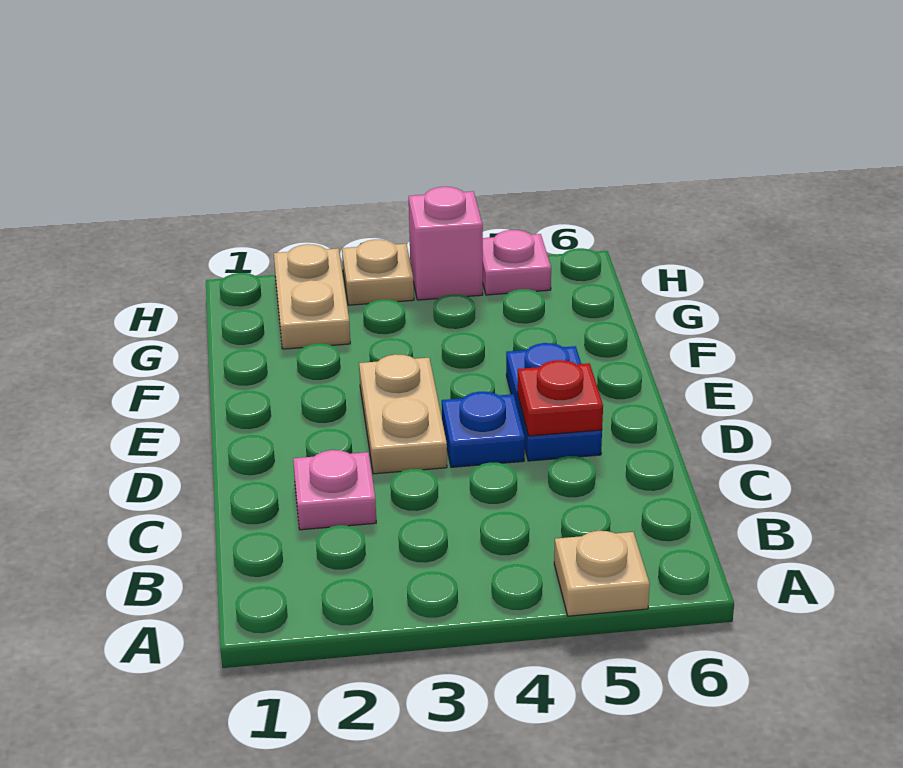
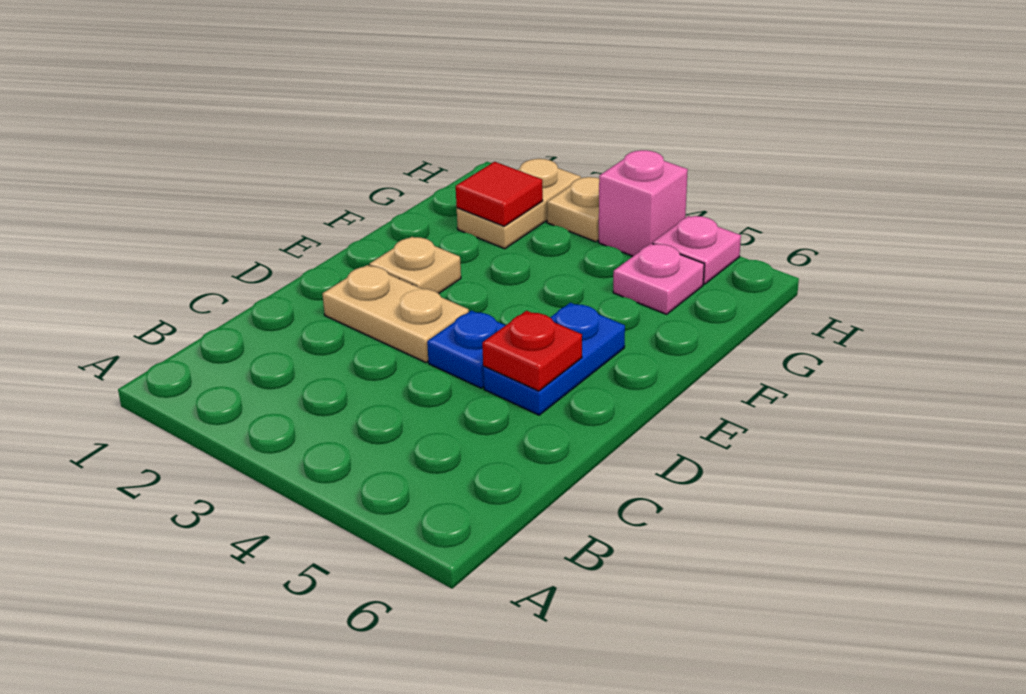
tan plate A5 level 1 -> tan plate E2 level 1
pink plate C2 level 1 -> pink plate G5 level 1
tan plate D3:E3 level 1 -> tan plate D2:D3 level 1
none -> red tile G2 level 2

